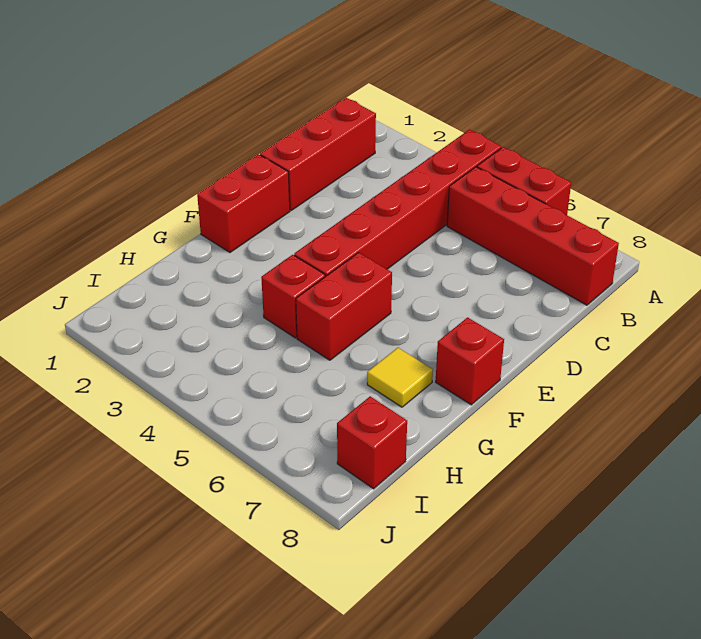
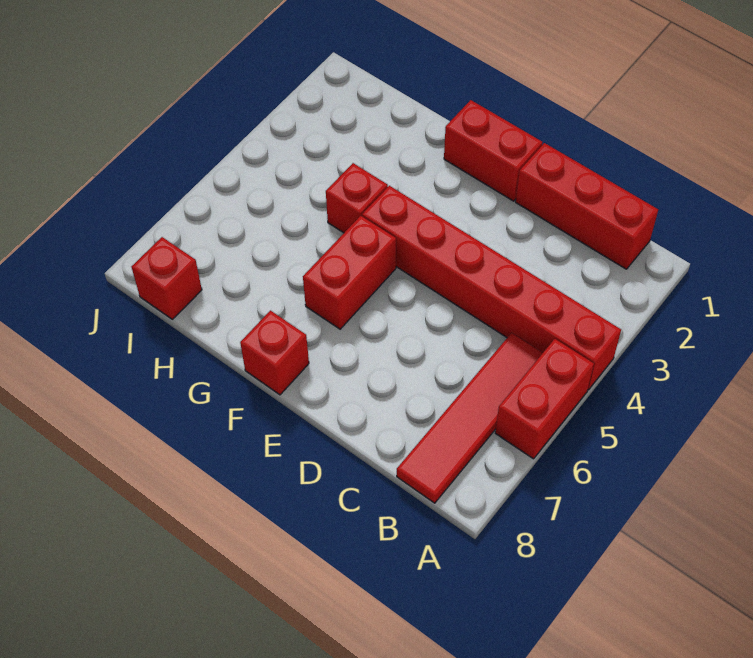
red brick B5:B8 level 1 -> red tile B5:B8 level 1
red brick F5:G5 level 1 -> red brick F5:F6 level 1
yellow tile G7 level 1 -> none

